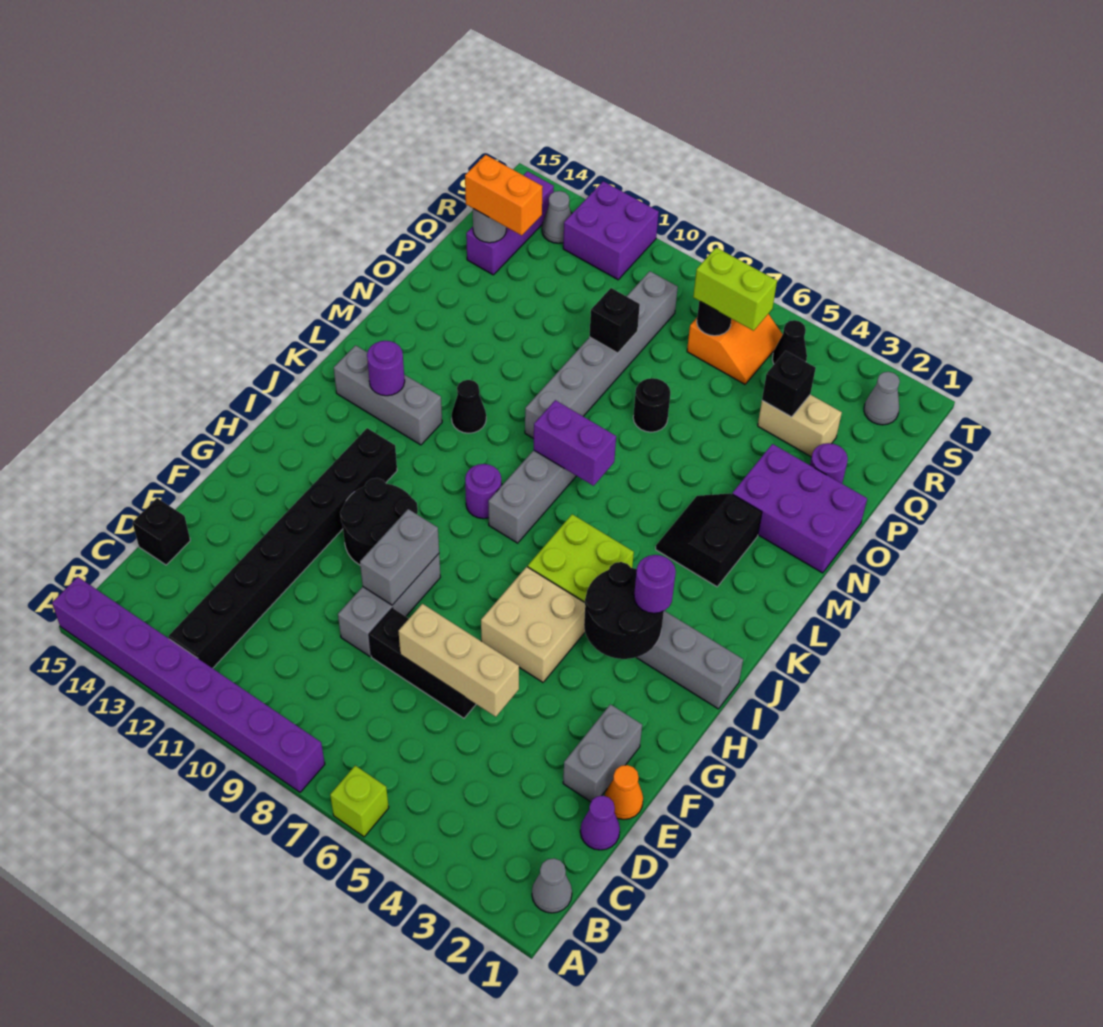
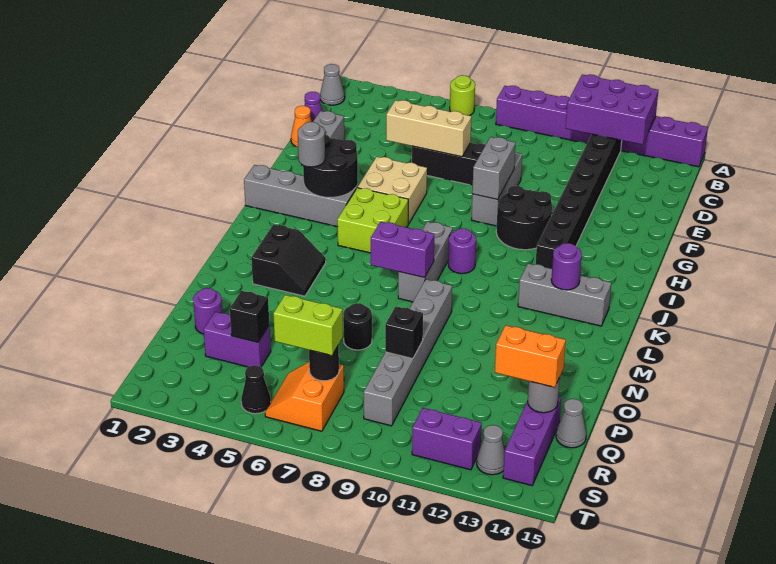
lime brick A6 level 1 -> lime round brick A6 level 1
black brick D15 level 1 -> none
purple round brick I3 level 3 -> grey round brick I3 level 3
black cone L11 level 1 -> none
purple brick N1:O3 level 1 -> purple brick A11:B13 level 2
tan brick Q3:Q4 level 1 -> purple brick Q3:Q4 level 1
grey cone S2 level 1 -> grey cone Q15 level 1
purple brick S11:T12 level 1 -> purple brick S11:S12 level 1

